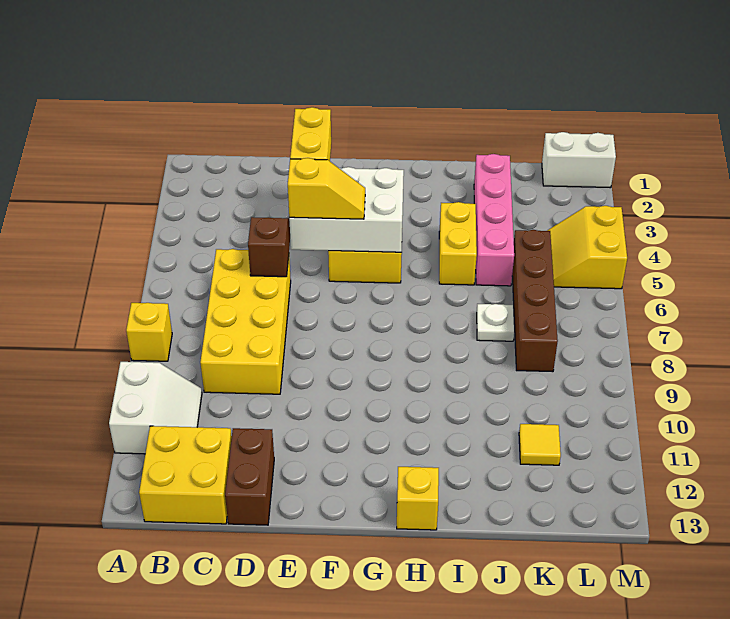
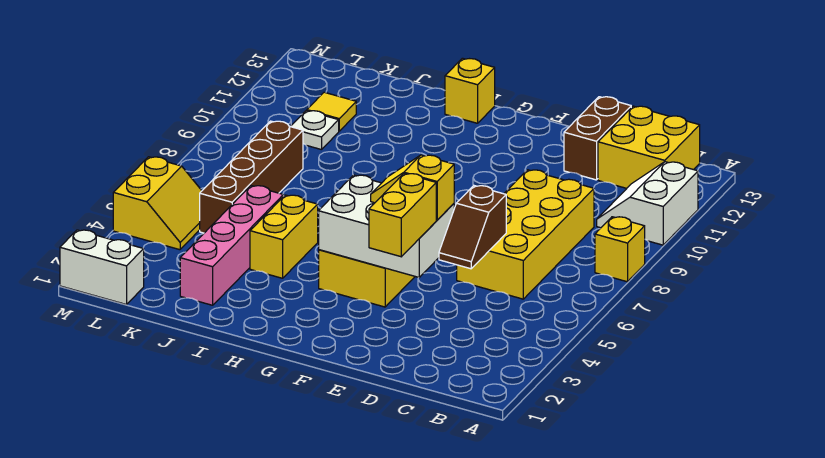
white plate J7 level 1 -> white plate K10 level 1

